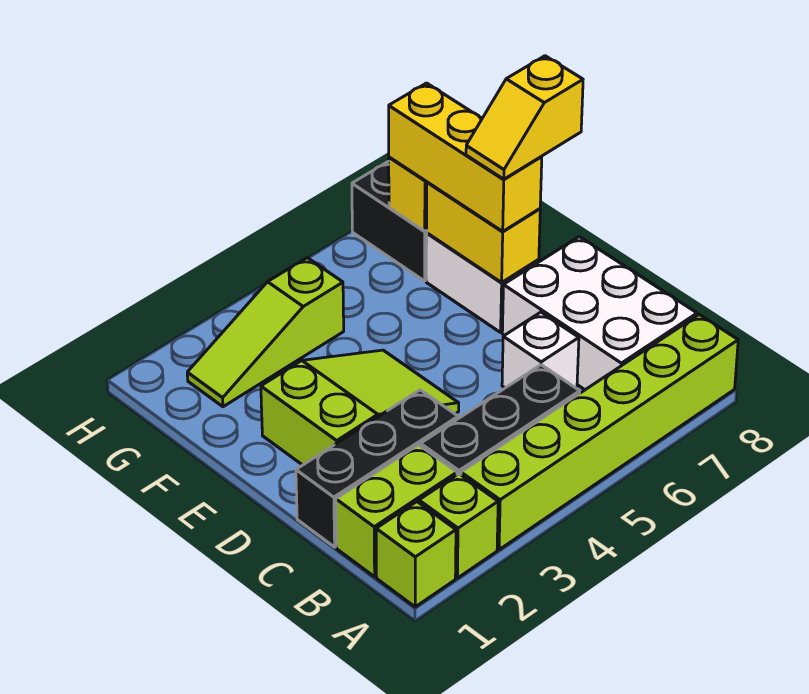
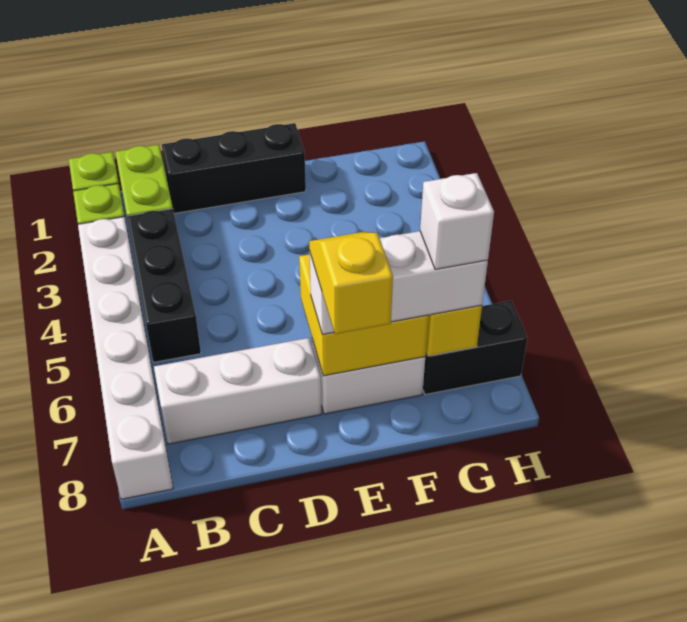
lime brick A3:A8 level 1 -> white brick A3:A8 level 1
white brick B7:D8 level 1 -> white brick B7:D7 level 1
black brick C1:C3 level 1 -> black brick C1:E1 level 1
white brick C6 level 1 -> white brick G7 level 4
lime slope D2:E4 level 1 top 2 -> none
yellow brick E7:F7 level 2 -> yellow brick E6:F7 level 2
yellow brick E7:G7 level 3 -> white brick E7:G7 level 3
lime slope G2:G4 level 1 top 4 -> none

